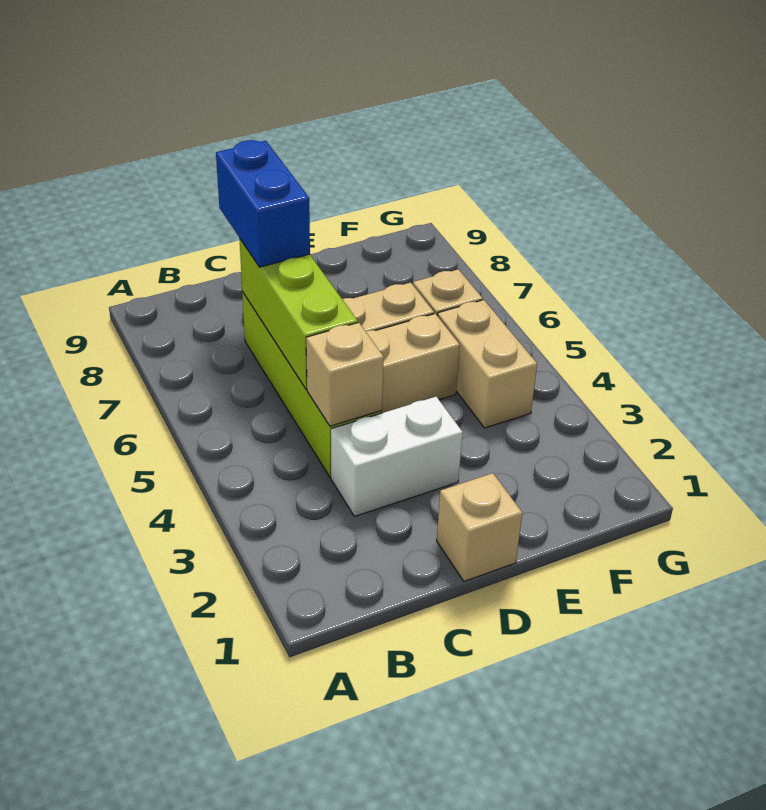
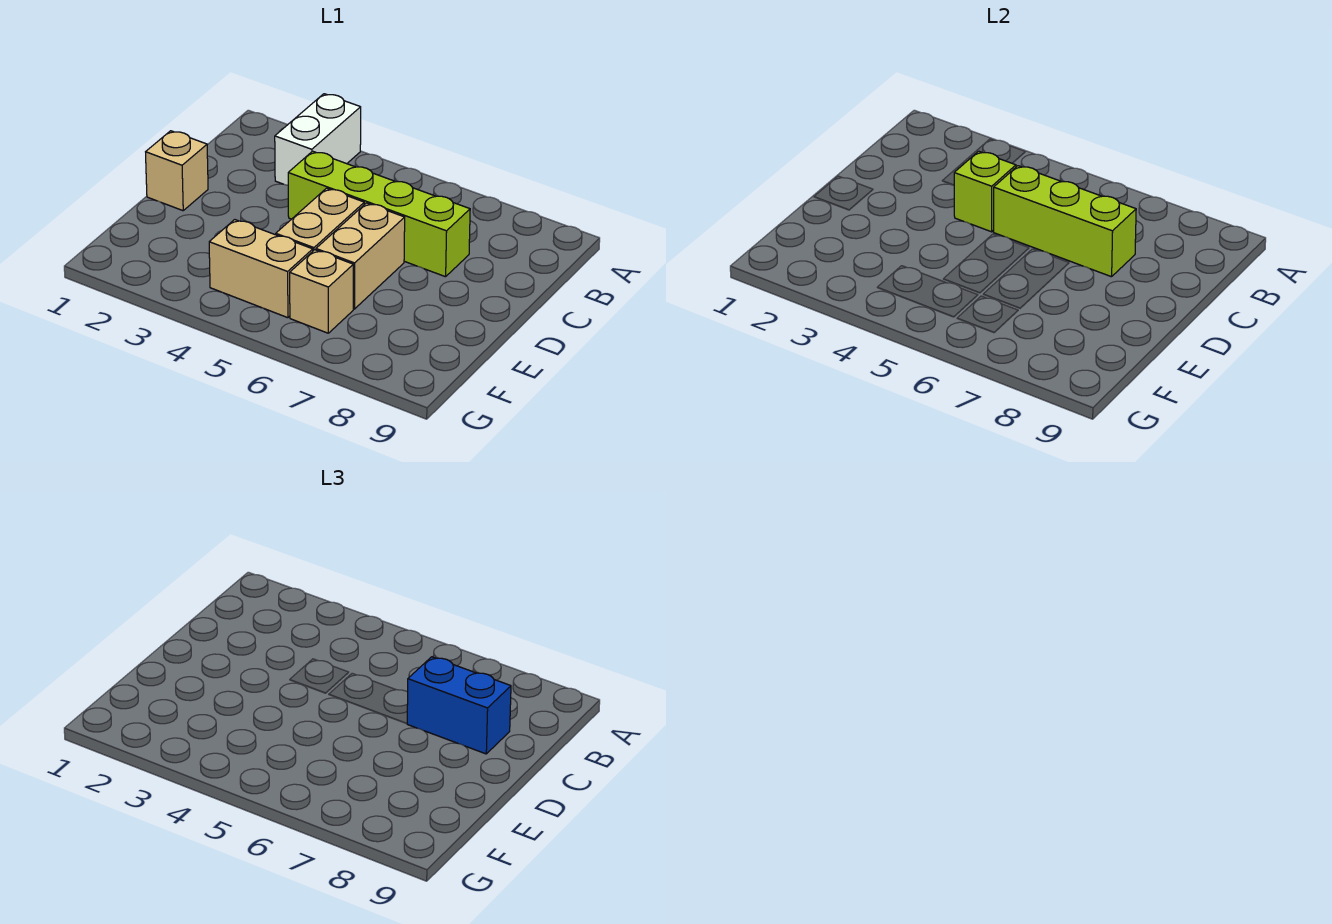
white brick C3:D3 level 1 -> white brick A3:B3 level 1
tan brick C4 level 2 -> lime brick C4 level 2

